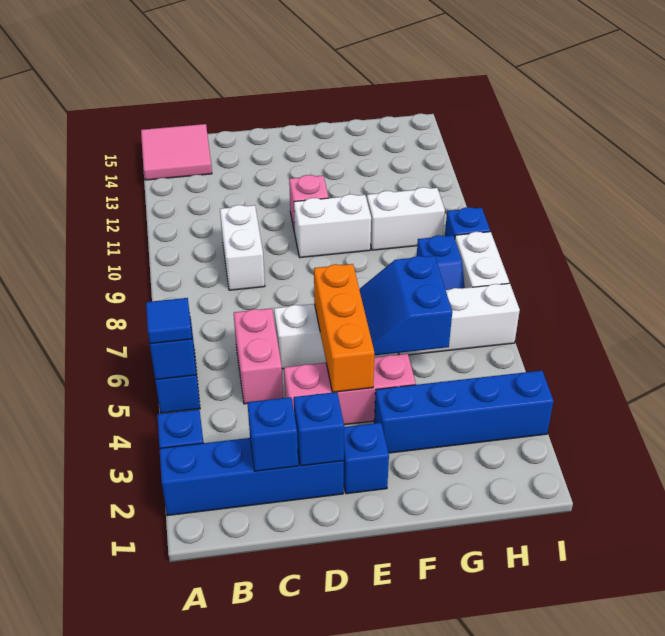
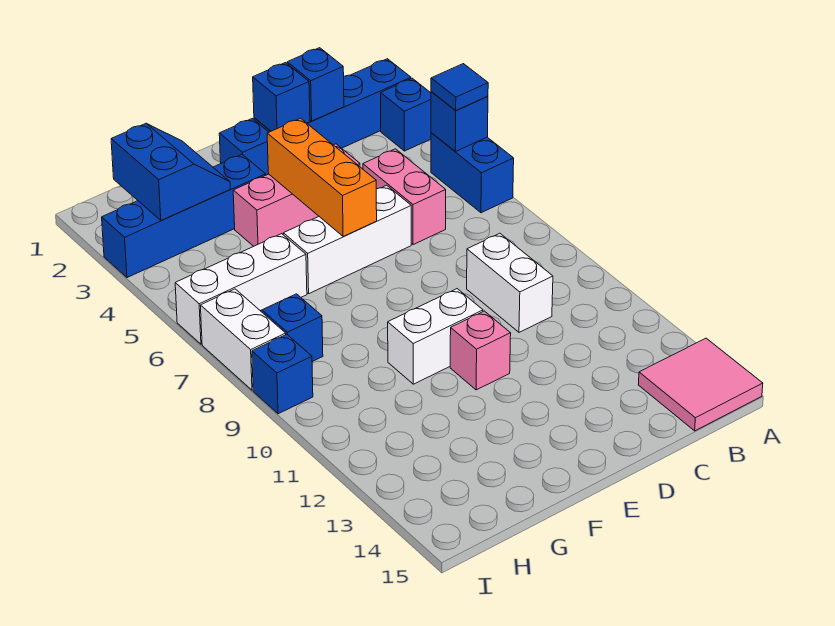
blue slope F5:G6 level 2 top G -> blue slope G2:H3 level 2 top H
white brick G10:H10 level 1 -> none

